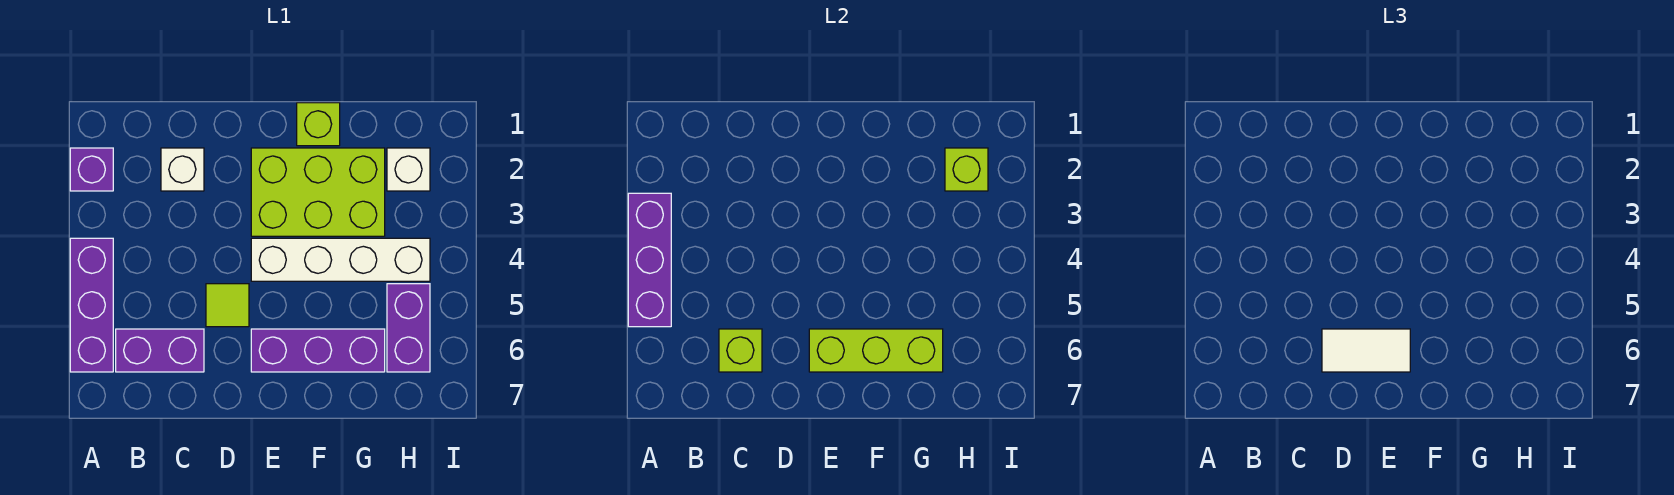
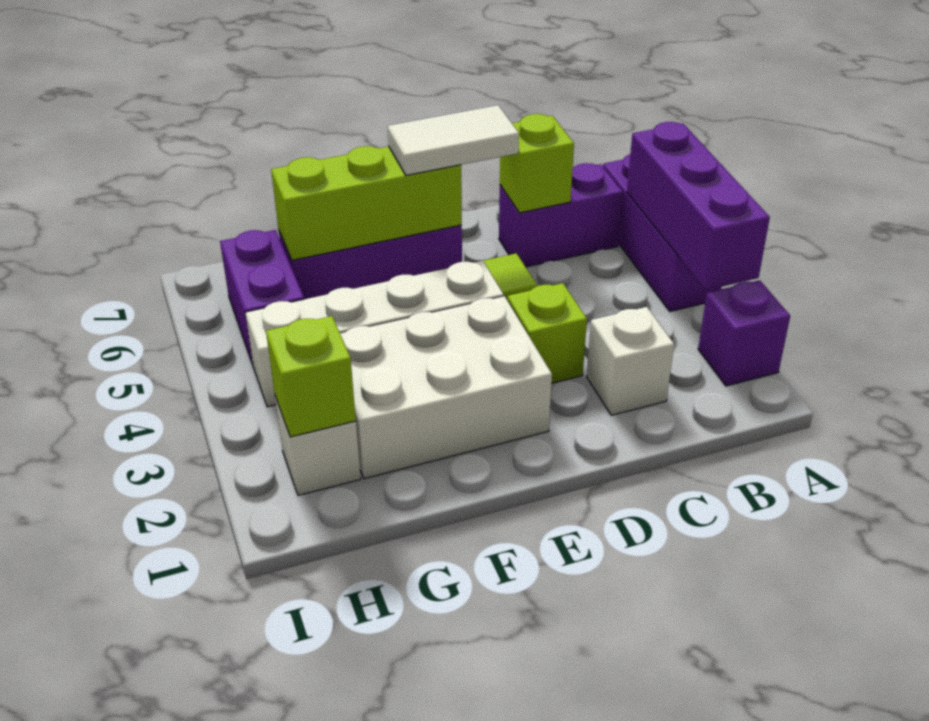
lime brick E2:G3 level 1 -> white brick E2:G3 level 1
lime brick F1 level 1 -> lime brick D3 level 1

